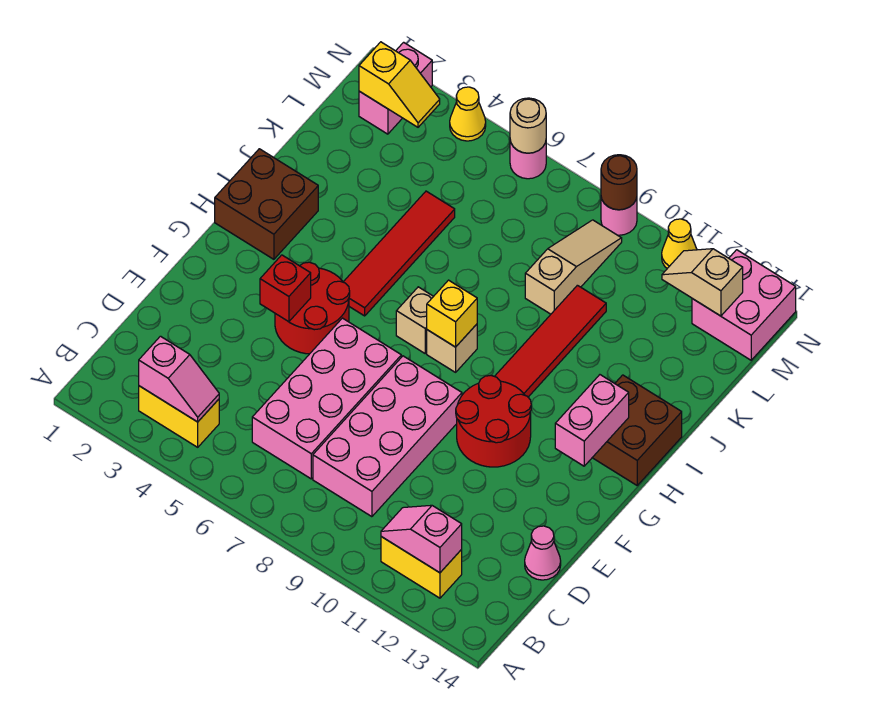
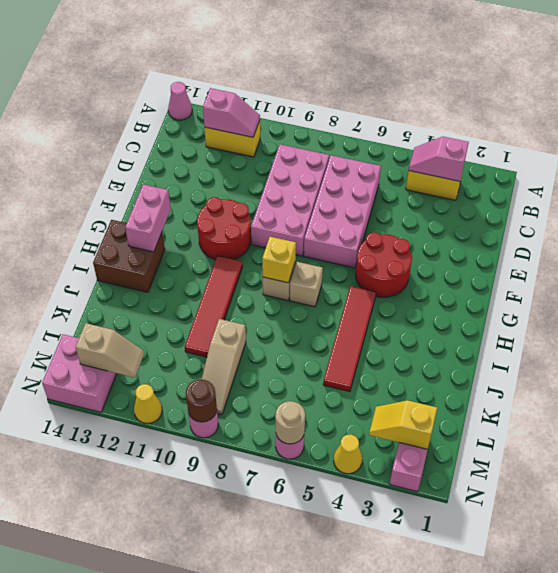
pink cone D14 level 1 -> pink cone A14 level 1
red brick F4 level 2 -> none
brown brick H1:I2 level 1 -> none

